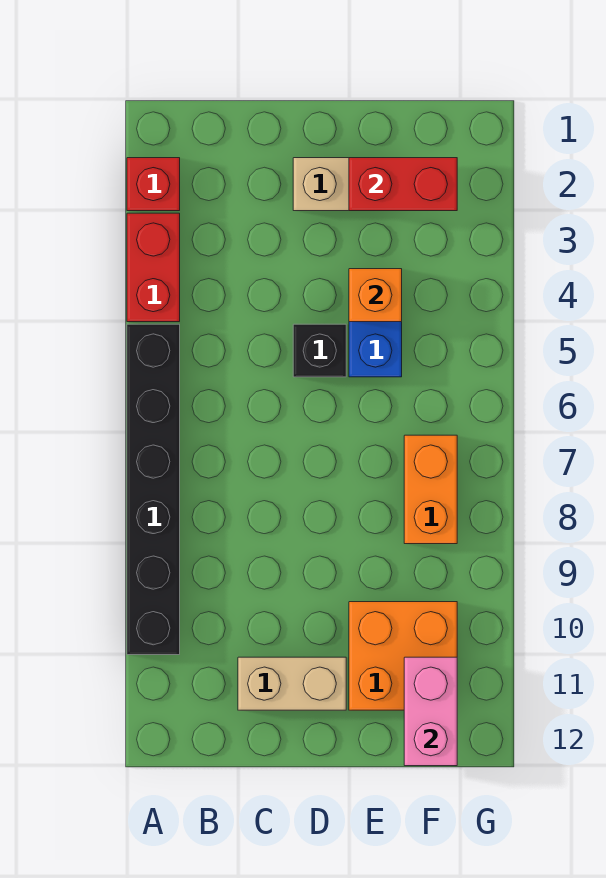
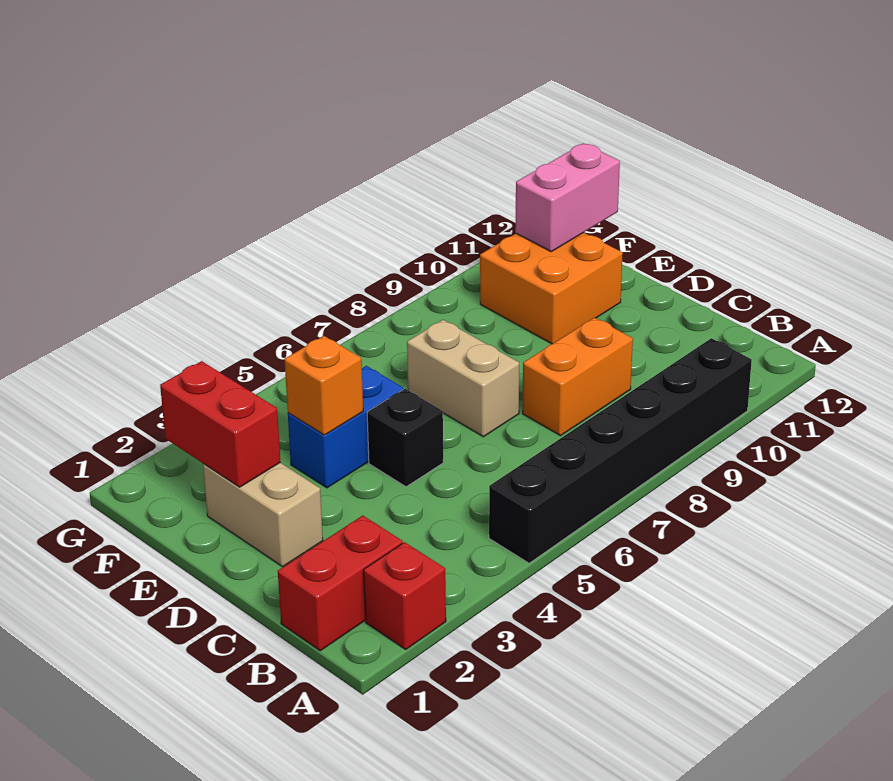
red brick A3:A4 level 1 -> red brick B1:B2 level 1
tan brick C11:D11 level 1 -> tan brick D7:E7 level 1
orange brick F7:F8 level 1 -> orange brick C8:C9 level 1

